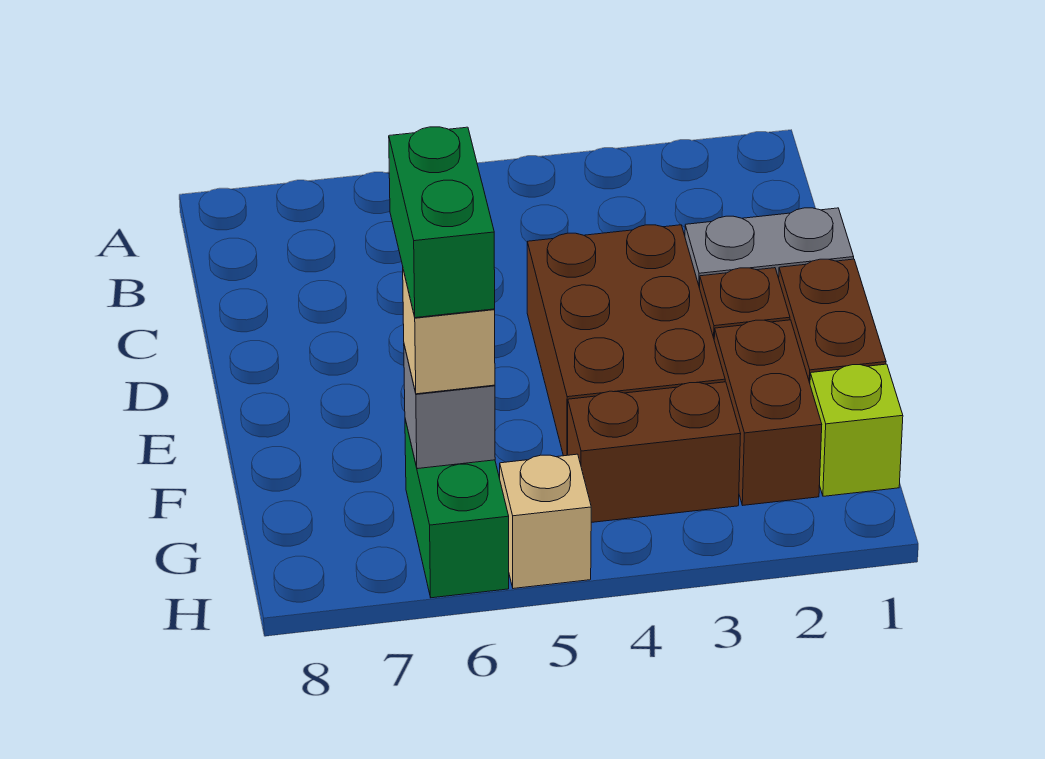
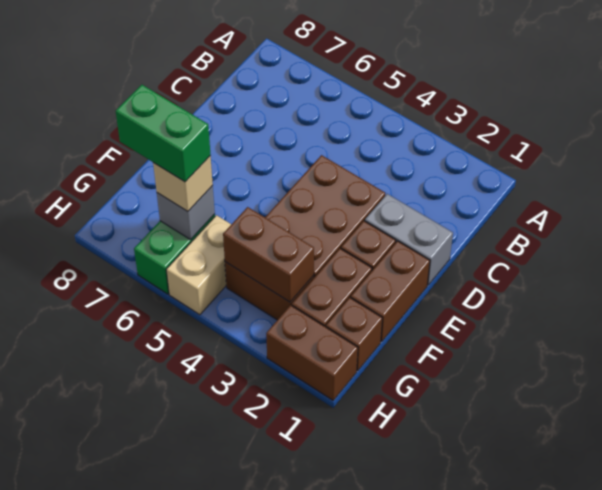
green brick F6:G6 level 4 -> green brick G6:G7 level 4
lime brick G1 level 1 -> brown brick G1 level 1
none -> brown brick G3:G4 level 2
none -> brown brick H1:H2 level 1
tan brick H5 level 1 -> tan brick G5:H5 level 1

